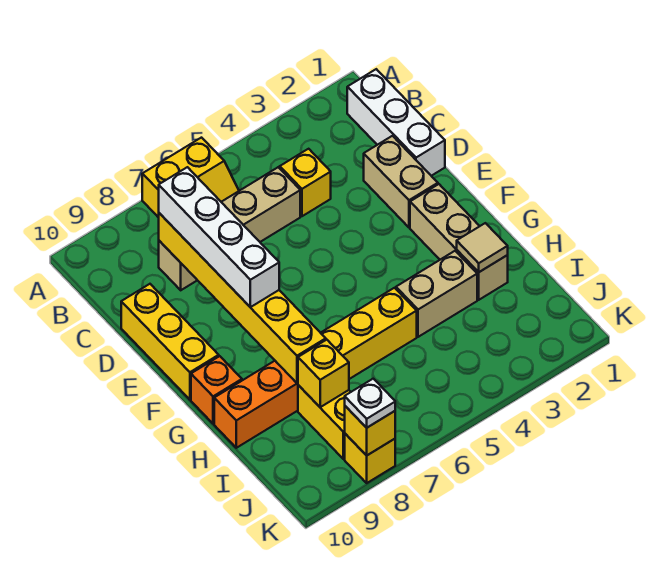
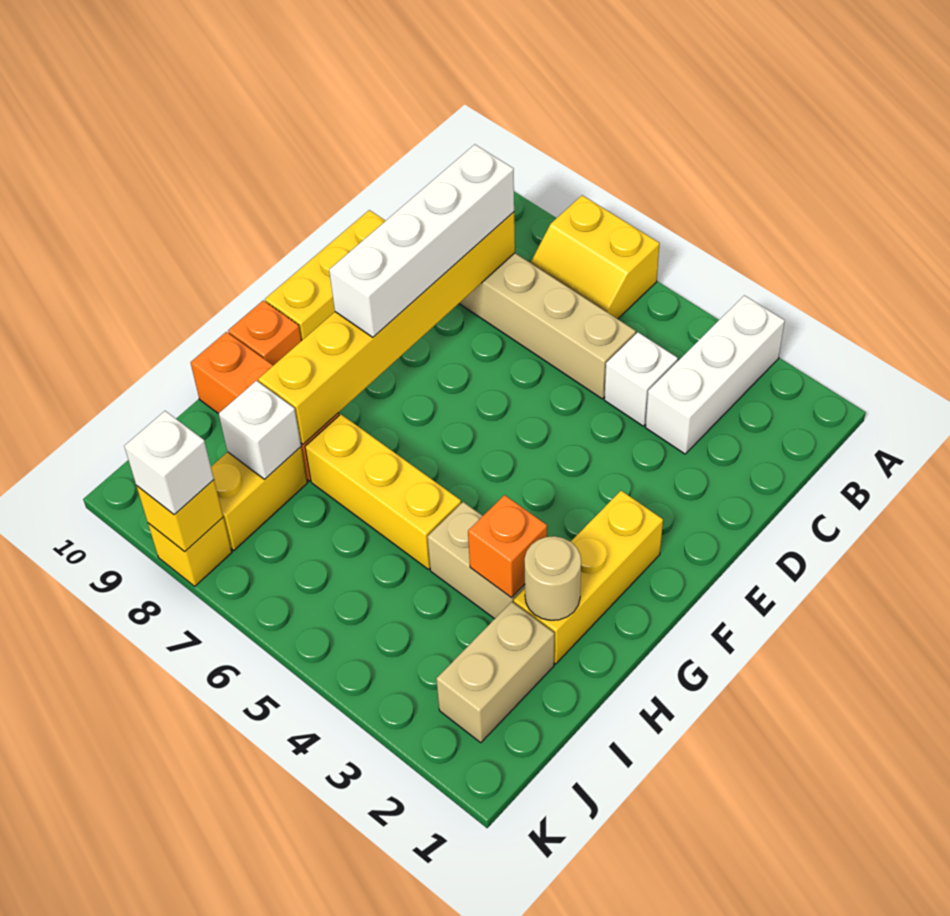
white brick B1:D1 level 1 -> white brick A3:C3 level 1
yellow brick C4 level 1 -> white brick C4 level 1
tan brick D2:E2 level 1 -> tan brick I2:J2 level 1
tan brick F2:H2 level 1 -> yellow brick F2:H2 level 1
tan tile H2 level 2 -> tan round brick H2 level 2
none -> orange brick H3 level 2
yellow brick I8 level 2 -> white brick I8 level 2
white plate K8 level 3 -> white brick K8 level 3

